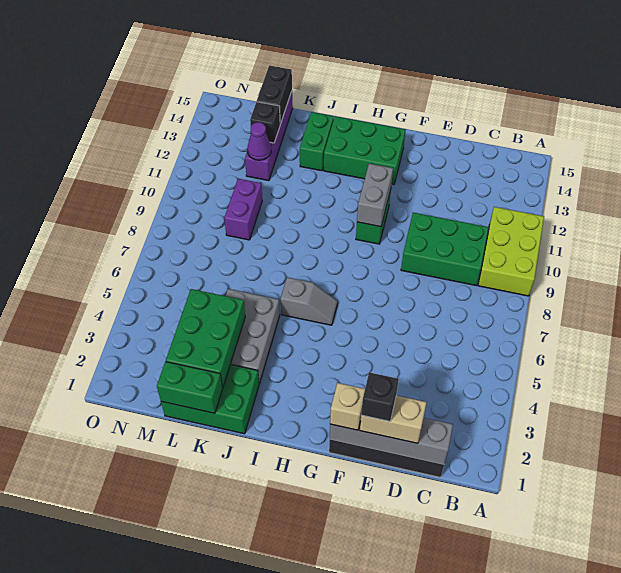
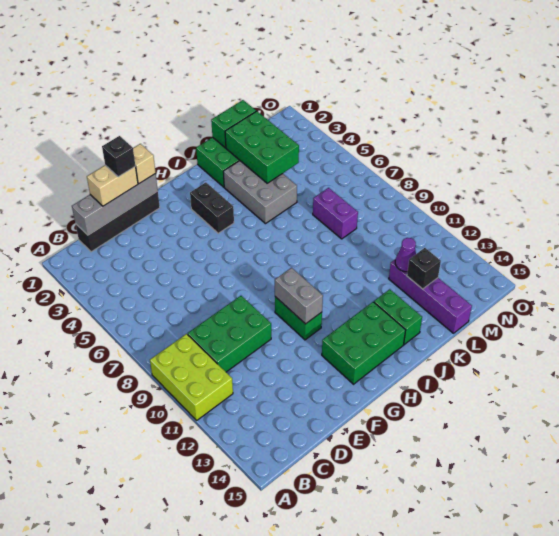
grey slope H6:I6 level 1 top I -> none
purple brick L9:L10 level 1 -> purple brick L7:L8 level 1
black brick L14:L15 level 2 -> black brick H3:H4 level 1

